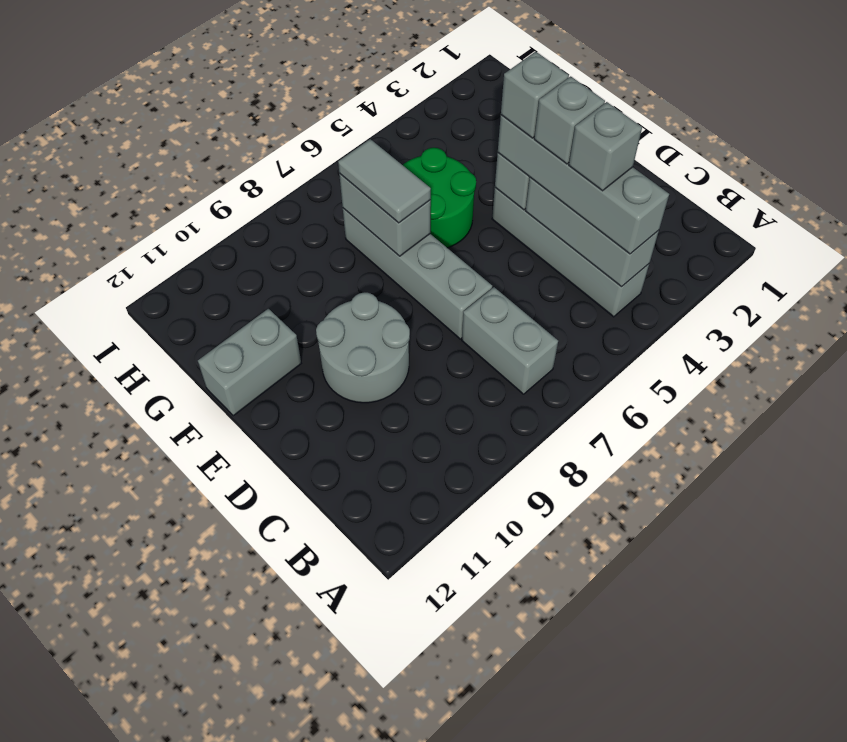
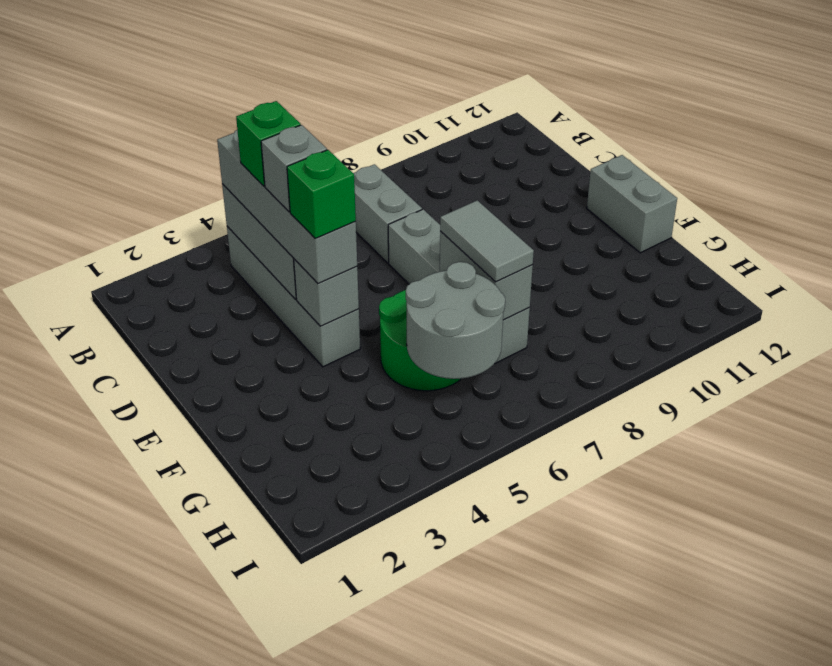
grey brick C4 level 4 -> green brick C4 level 4
grey round brick D9:E10 level 1 -> grey round brick G5:H6 level 2
grey brick E4 level 4 -> green brick E4 level 4
grey brick F11:F12 level 1 -> grey brick E12:F12 level 1

